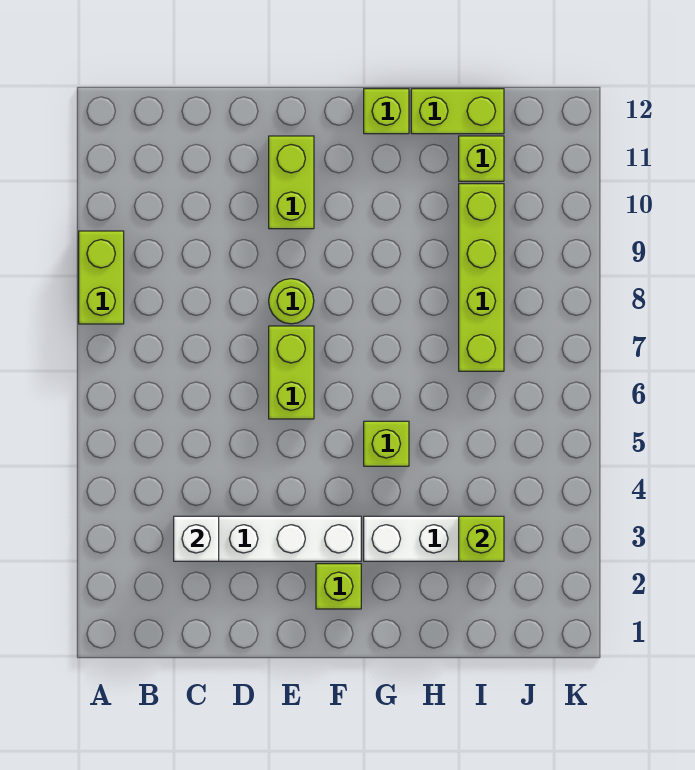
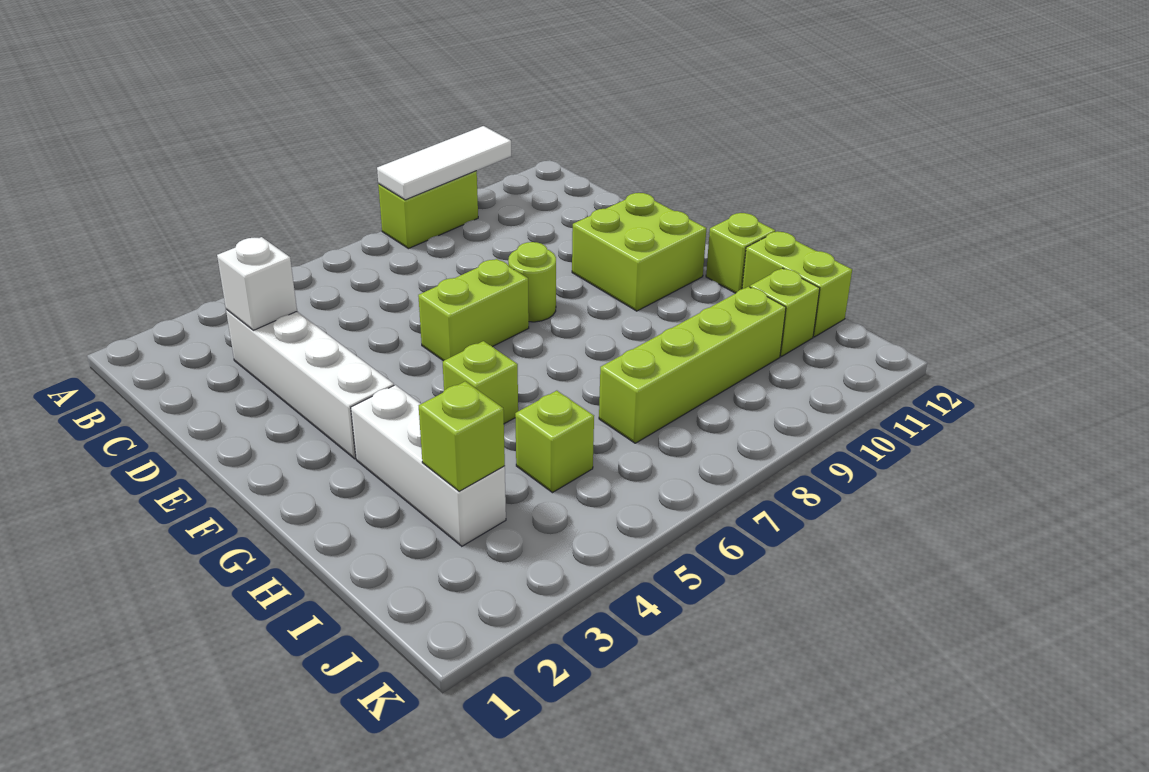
none -> white tile A8:A10 level 2
lime brick E10:E11 level 1 -> lime brick E10:F11 level 1
lime brick F2 level 1 -> lime brick I5 level 1

